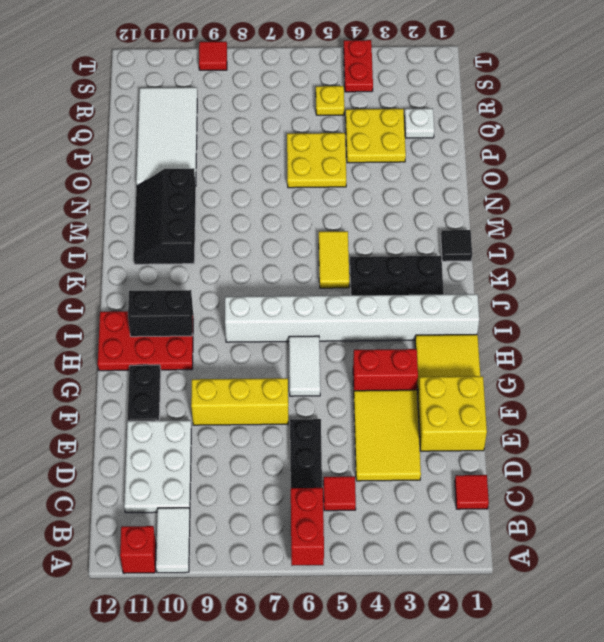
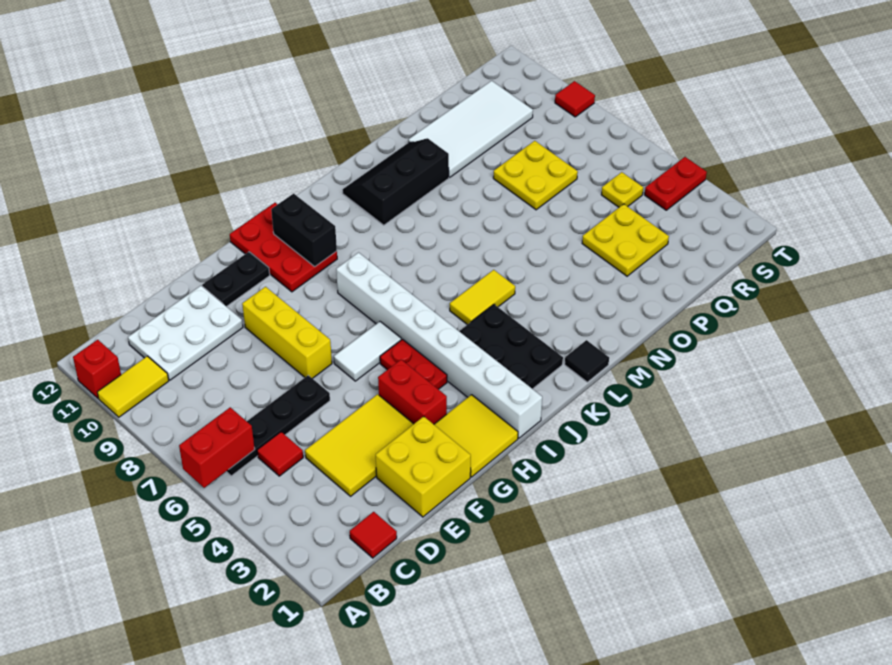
white tile A10:B10 level 1 -> yellow tile A10:B10 level 1
none -> red plate H4:H5 level 1
yellow plate O5:P6 level 1 -> yellow plate P7:Q8 level 1
white plate Q2 level 1 -> none

